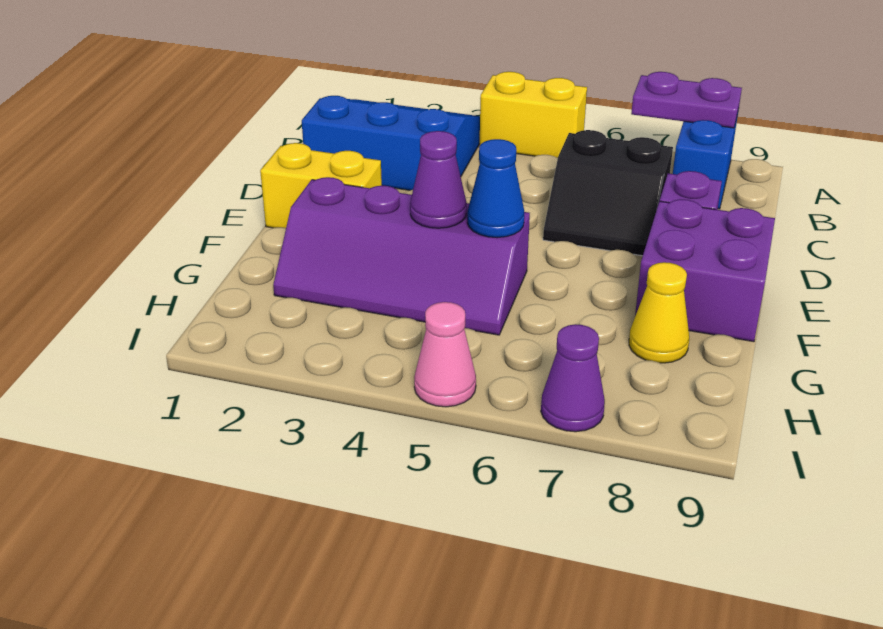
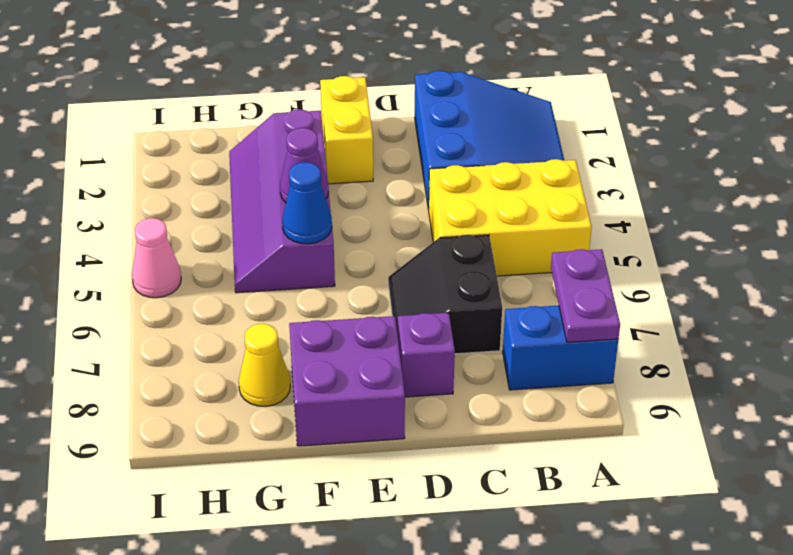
yellow brick A4:A5 level 1 -> yellow brick A4:C5 level 1
purple cone I7 level 1 -> none

